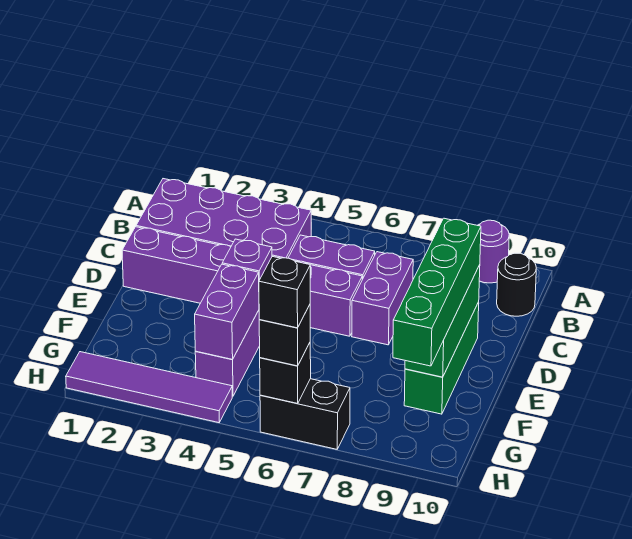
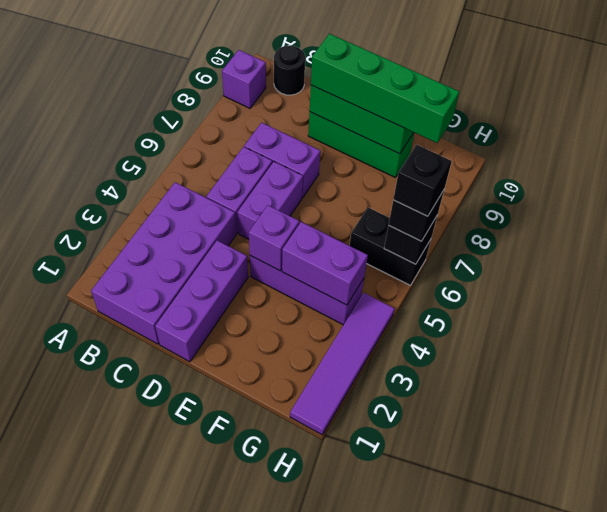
purple round brick A9 level 1 -> purple brick A9 level 1
black brick H6:H7 level 1 -> black brick G6:H6 level 1

